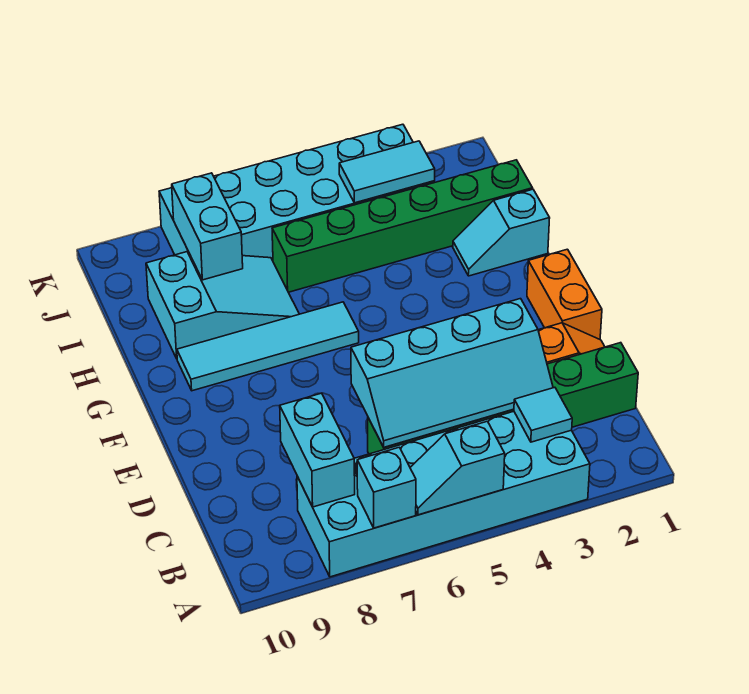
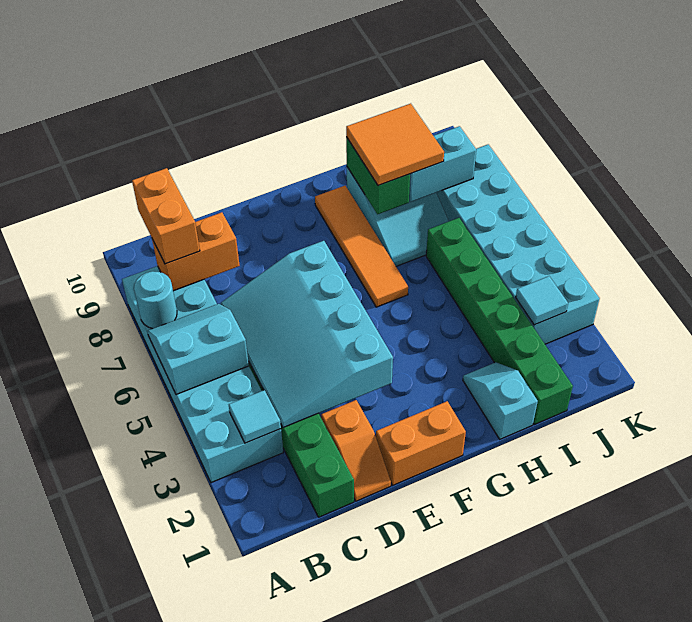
cyan slope A5:A6 level 2 top 5 -> cyan slope A5:B6 level 2 top 5
cyan brick A7 level 2 -> cyan round brick A7 level 2
cyan brick B8:C8 level 2 -> orange brick B8:C8 level 2
none -> orange brick B8:B9 level 3
cyan slope C3:D6 level 2 top D -> cyan slope C3:E6 level 2 top E
cyan tile G6:G9 level 1 -> orange tile G6:G9 level 1
none -> green brick H8:H9 level 2
none -> orange tile H8:I9 level 3
cyan tile J3:J4 level 2 -> cyan tile J3 level 2

